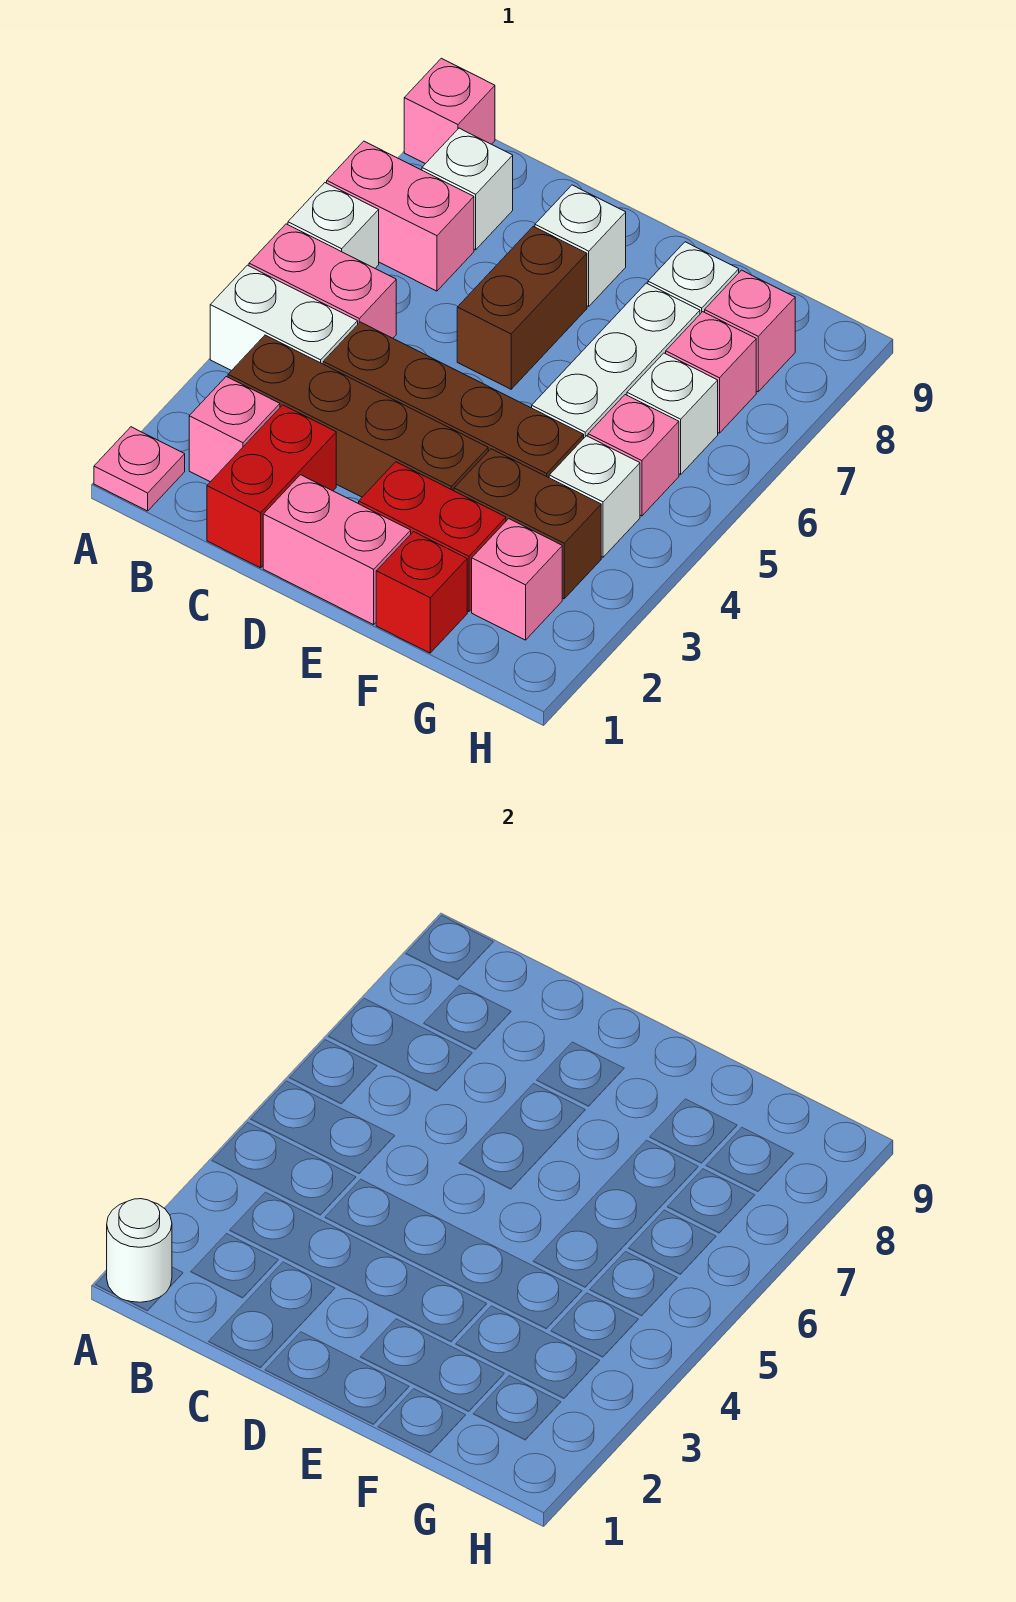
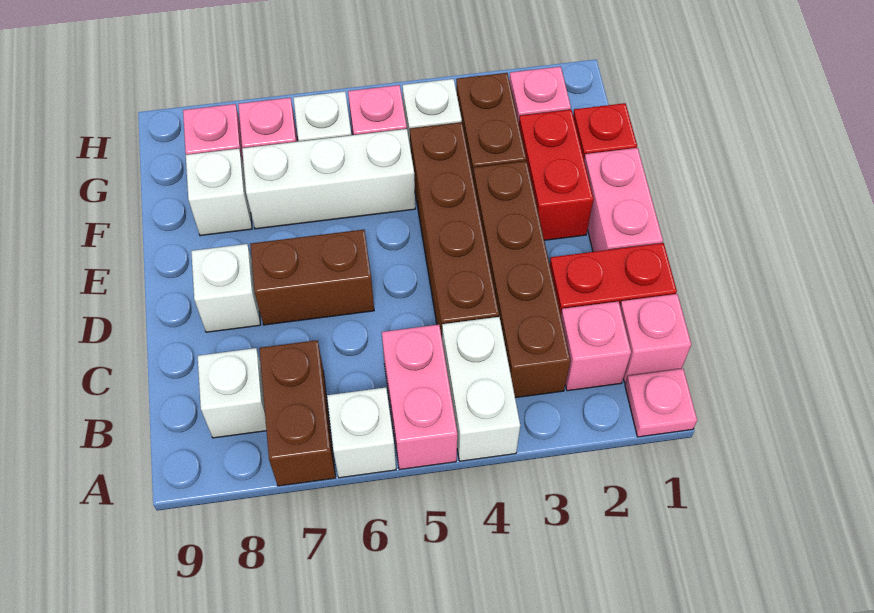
white round brick A1 level 2 -> none
pink brick A7:B7 level 1 -> brown brick A7:B7 level 1
pink brick A9 level 1 -> pink brick B1 level 1

